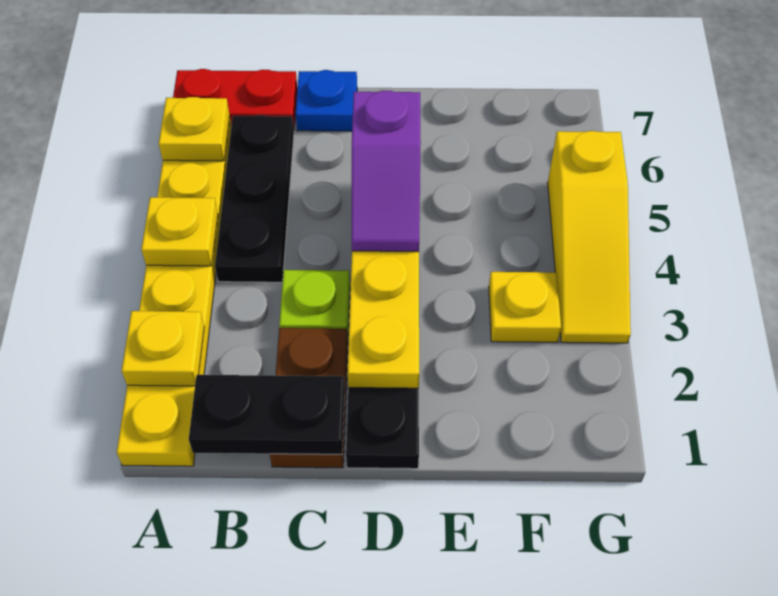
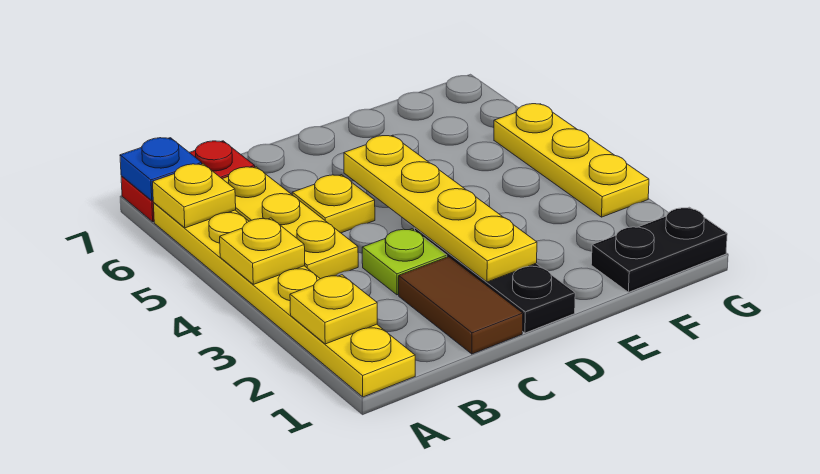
black plate B1:C1 level 2 -> black plate F1:G1 level 1
black plate B4:B6 level 1 -> yellow plate B4:B6 level 1
brown plate C1:C2 level 1 -> brown tile C1:C2 level 1
blue plate C7 level 1 -> blue plate A7 level 2
purple slope D4:D5 level 3 top 5 -> none
yellow plate F3 level 1 -> yellow plate C5 level 1
yellow slope G3:G5 level 1 top 5 -> yellow plate G3:G5 level 1

